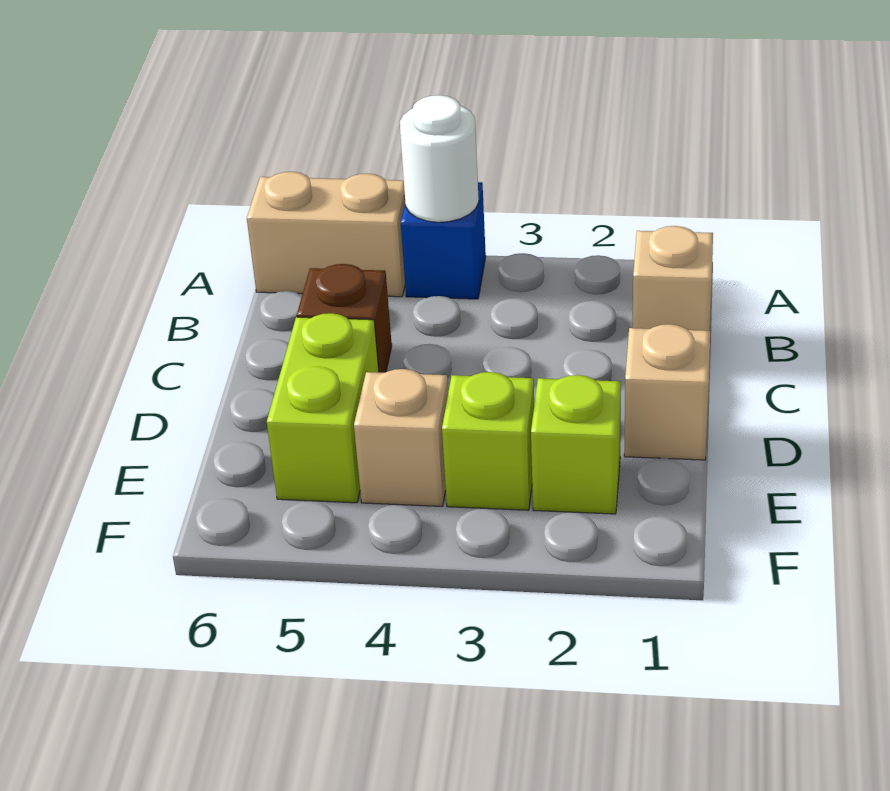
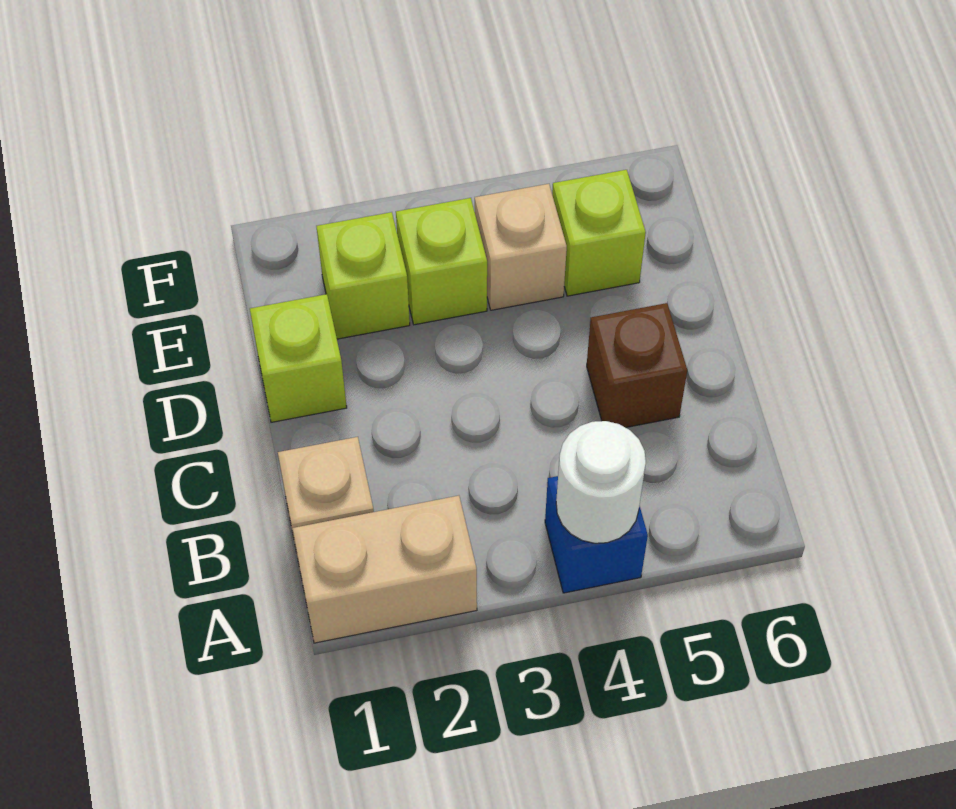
tan brick A5:A6 level 1 -> tan brick A1:A2 level 1
tan brick D1 level 1 -> lime brick D1 level 1
lime brick D5:E5 level 1 -> lime brick E5 level 1

